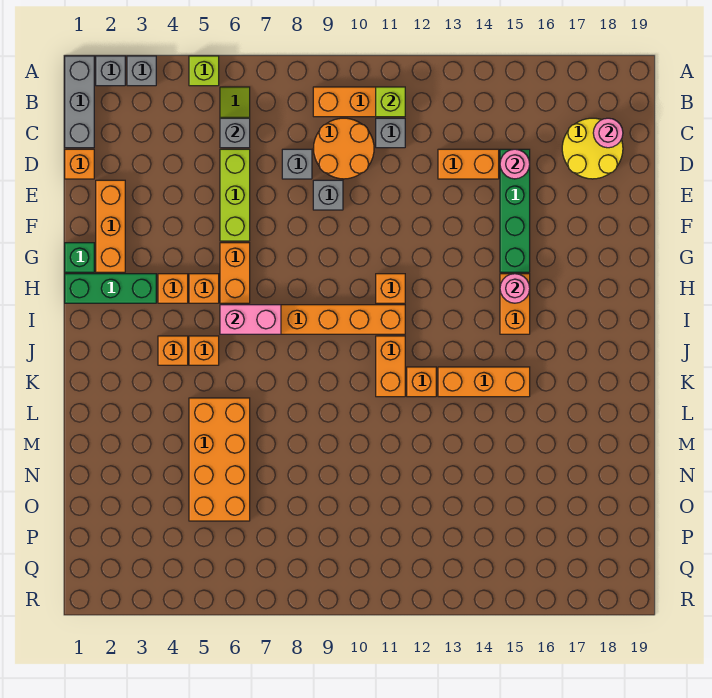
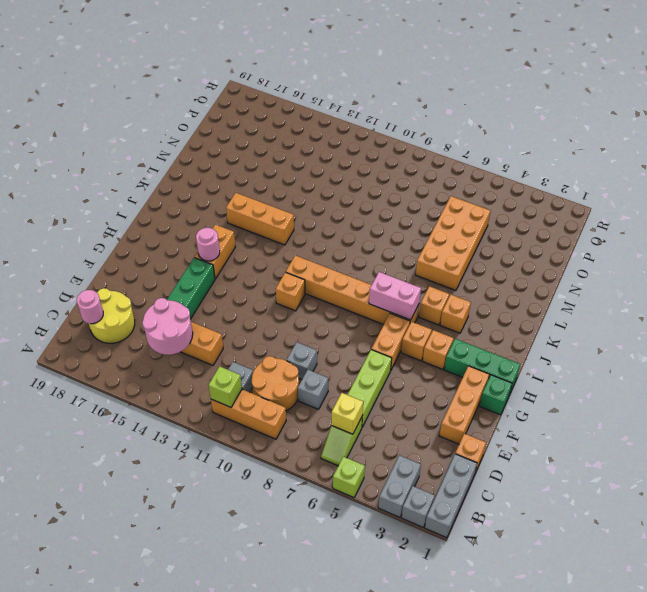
grey brick A3 level 1 -> grey brick A3:B3 level 1
grey brick C6 level 2 -> yellow brick C6 level 2
pink round brick D15 level 2 -> pink round brick C14:D15 level 2
orange brick J11:K11 level 1 -> none
orange brick K12 level 1 -> none

